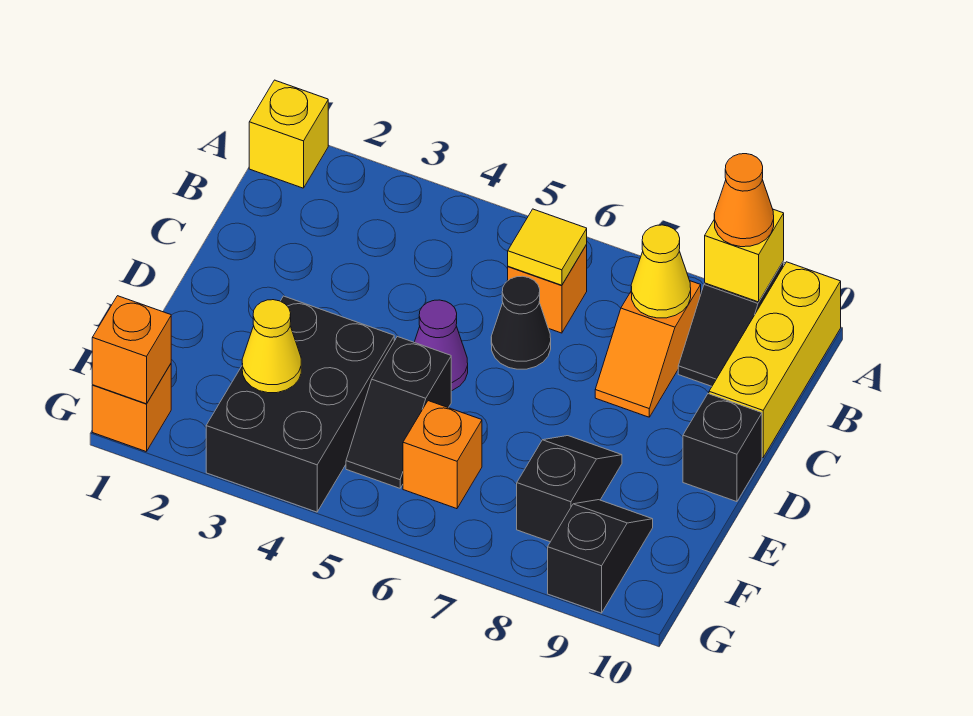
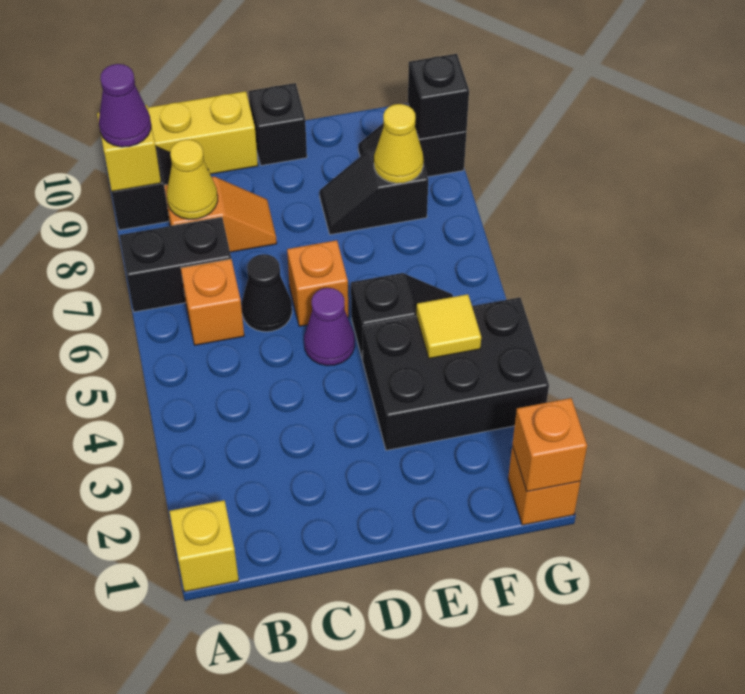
none -> black brick A7:B7 level 1
orange cone A9 level 3 -> purple cone A9 level 3
yellow tile B6 level 2 -> yellow tile F4 level 2
yellow cone F3 level 2 -> yellow cone F8 level 2
orange brick F6 level 1 -> orange brick D6 level 1
none -> black brick G9 level 2

